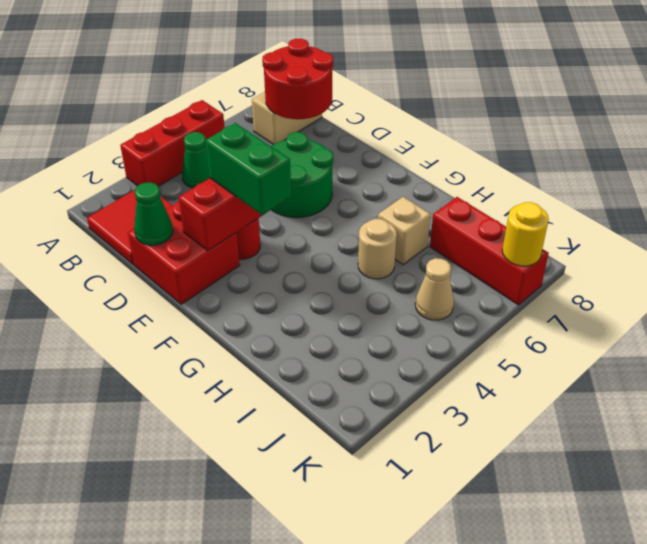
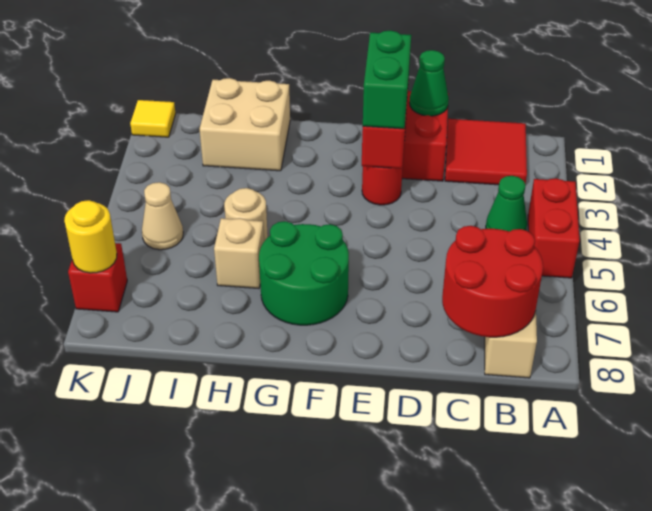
red brick A3:A5 level 1 -> red brick A4:A5 level 1
green round brick D5:E6 level 1 -> green round brick F6:G7 level 1
green brick E3:F3 level 3 -> green brick E2:E3 level 3
none -> tan brick H1:I2 level 1
red brick I7:K7 level 1 -> red brick K7 level 1
none -> yellow tile K1 level 1

